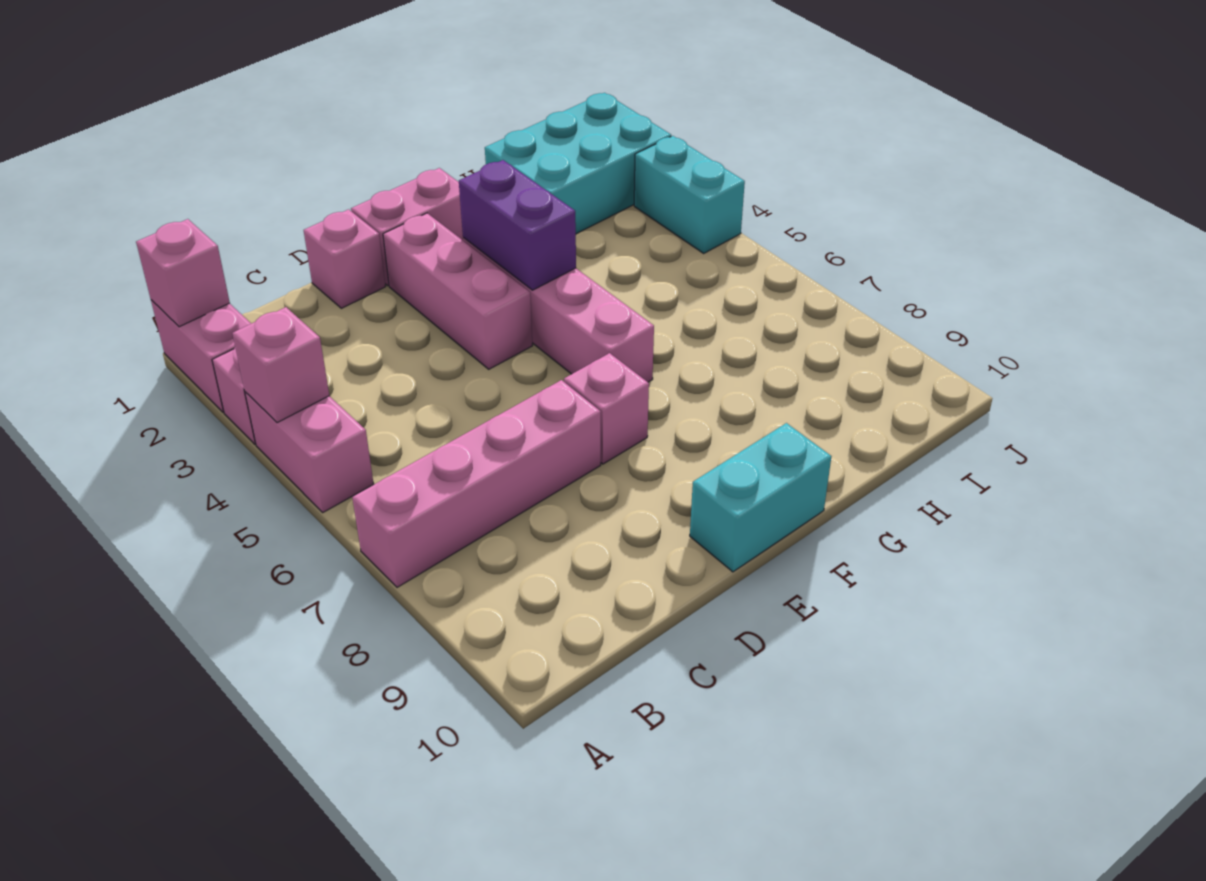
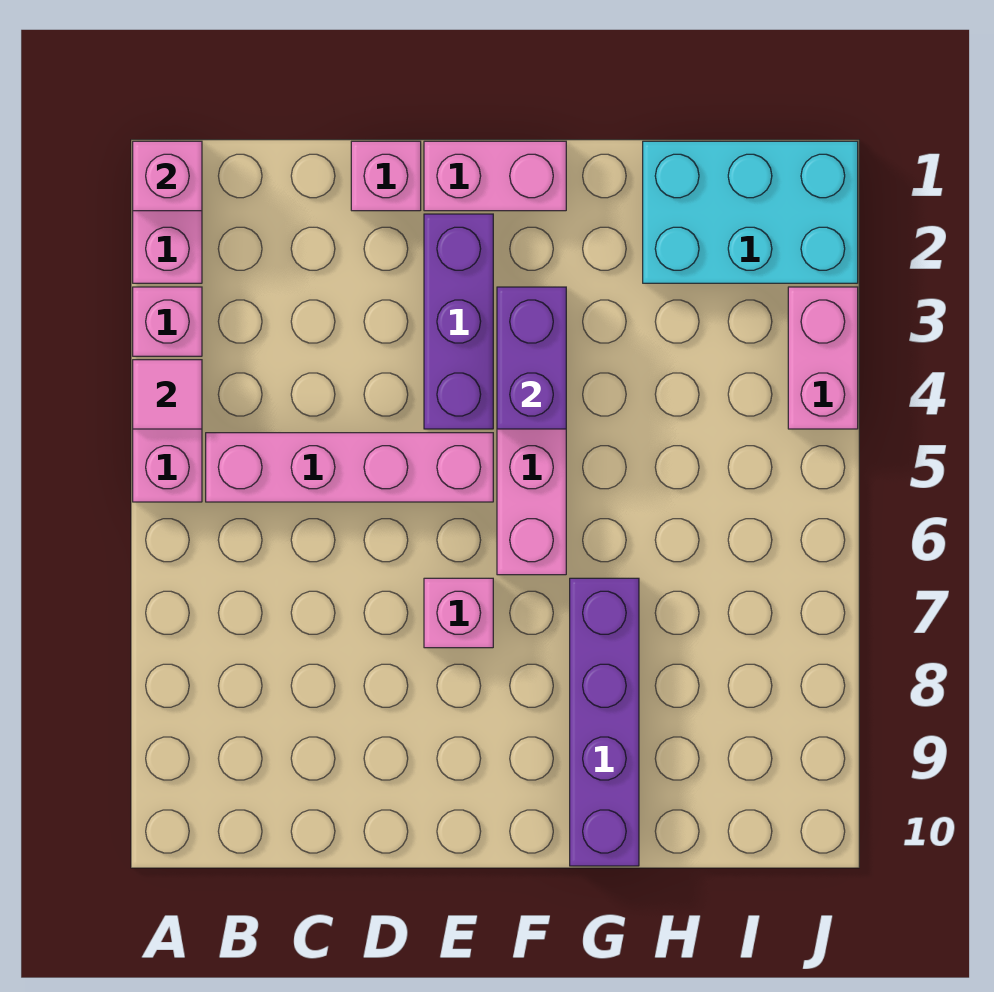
pink brick A4 level 2 -> pink tile A4 level 2
pink brick A7:D7 level 1 -> pink brick B5:E5 level 1
pink brick E2:E4 level 1 -> purple brick E2:E4 level 1
cyan brick E10:F10 level 1 -> none
none -> purple brick G7:G10 level 1
cyan brick J3:J4 level 1 -> pink brick J3:J4 level 1

